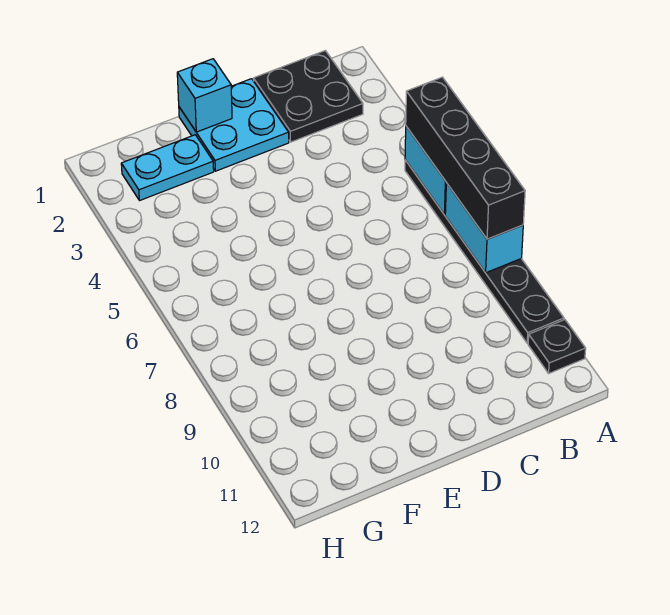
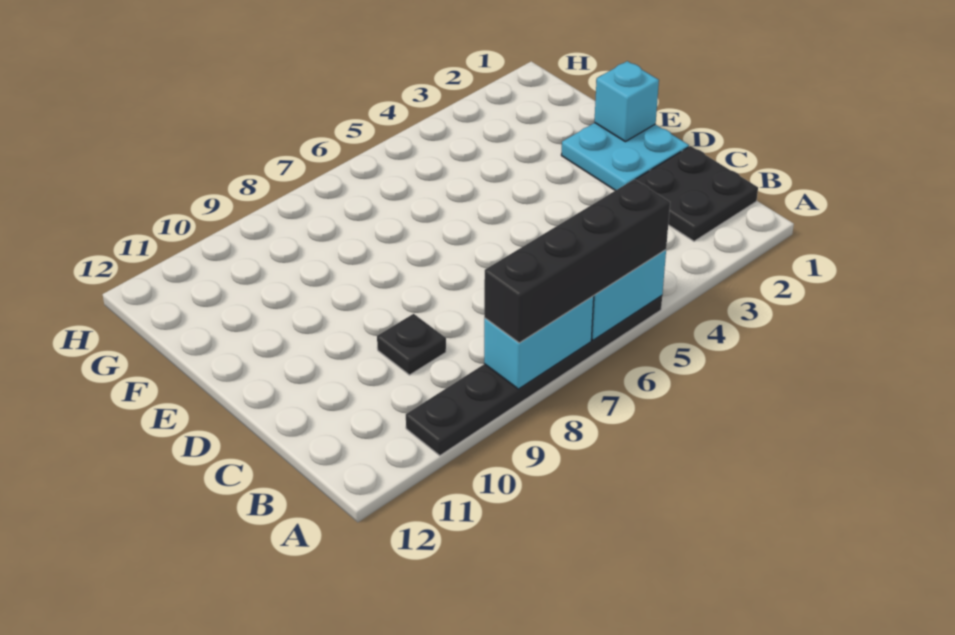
black plate A11 level 1 -> black plate C9 level 1
cyan plate F2:G2 level 1 -> none

